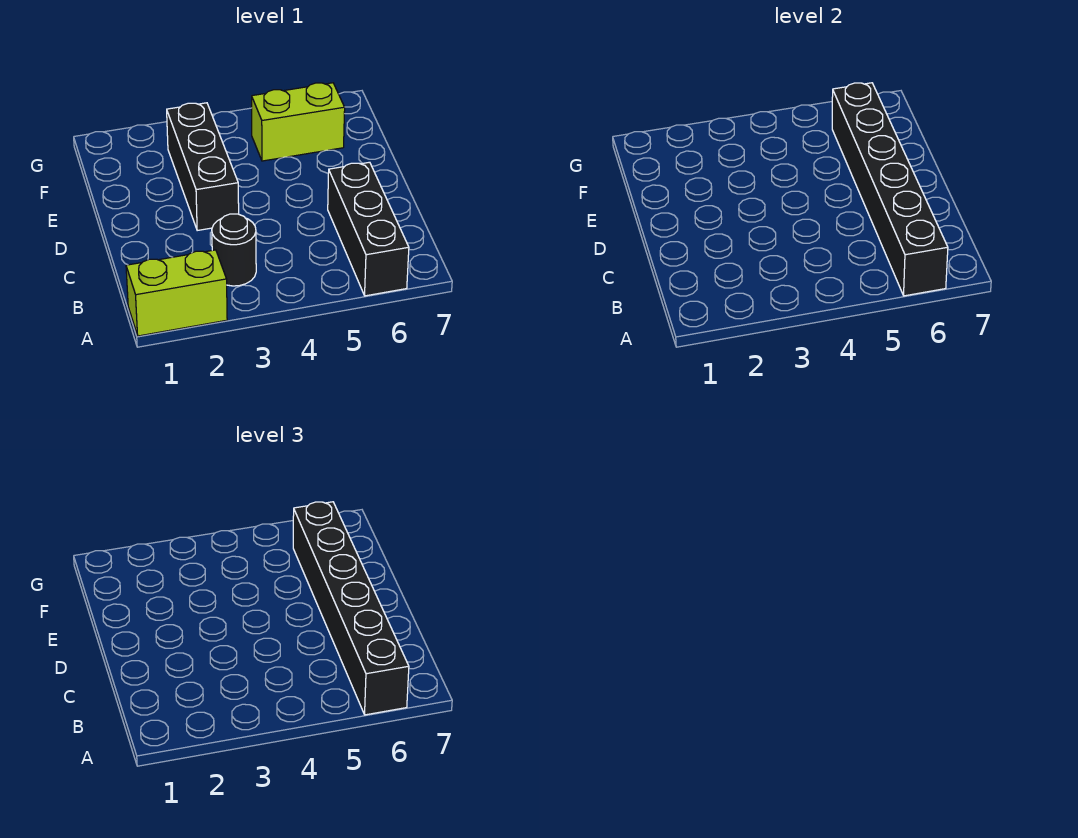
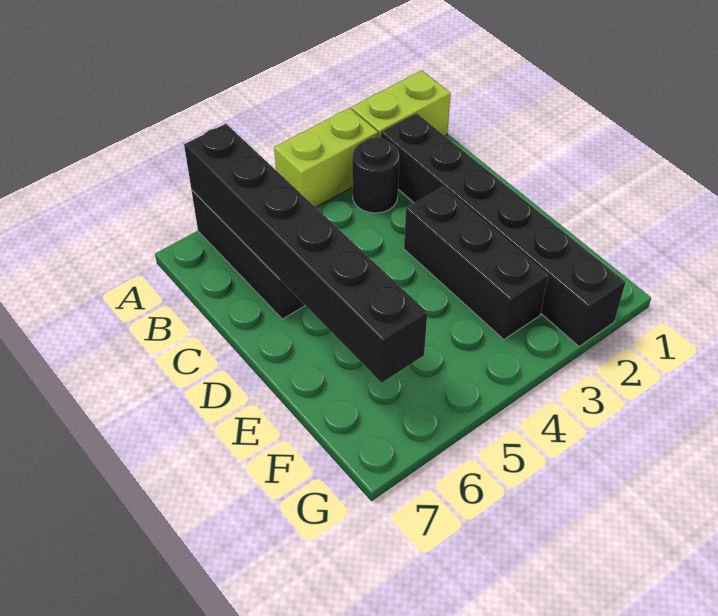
black brick A6:F6 level 3 -> black brick B2:G2 level 1
lime brick F5:F6 level 1 -> lime brick A3:A4 level 1

